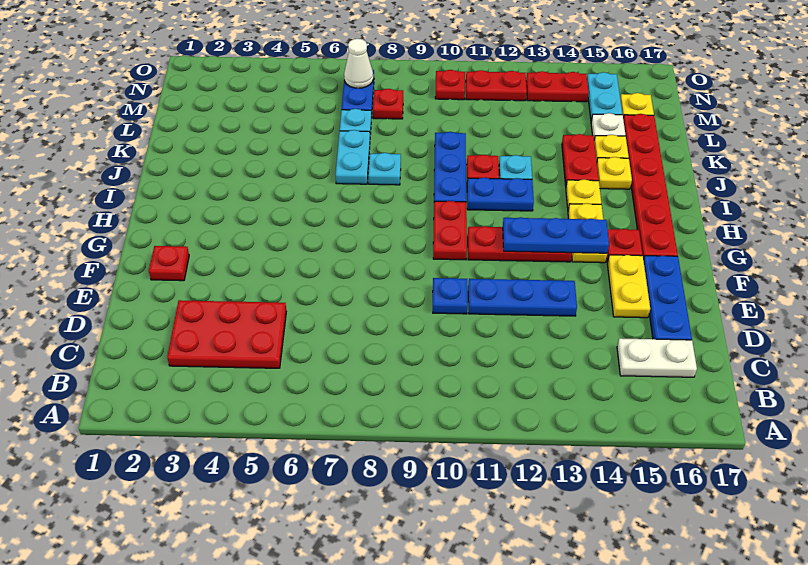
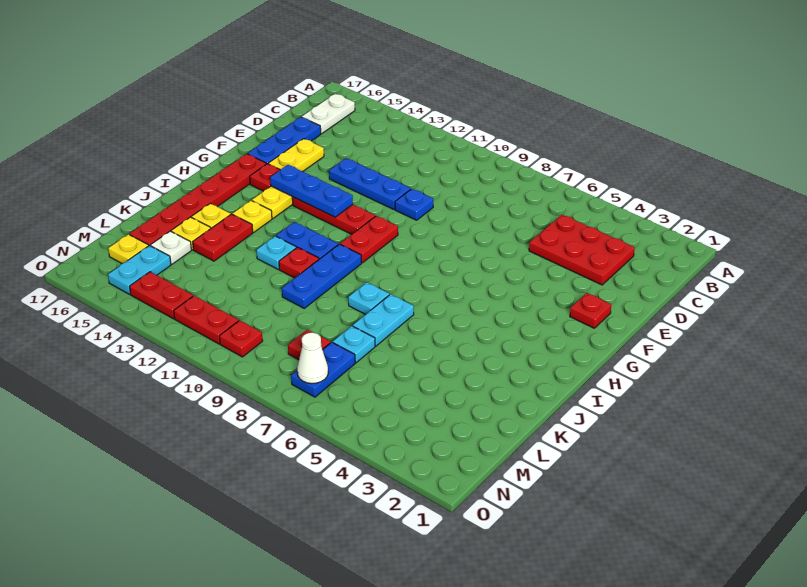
white plate C15:C16 level 1 -> white plate B16:C16 level 1

